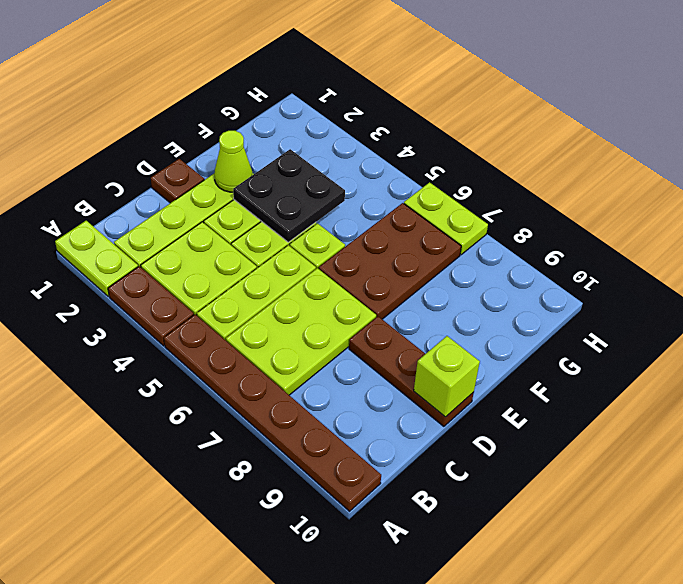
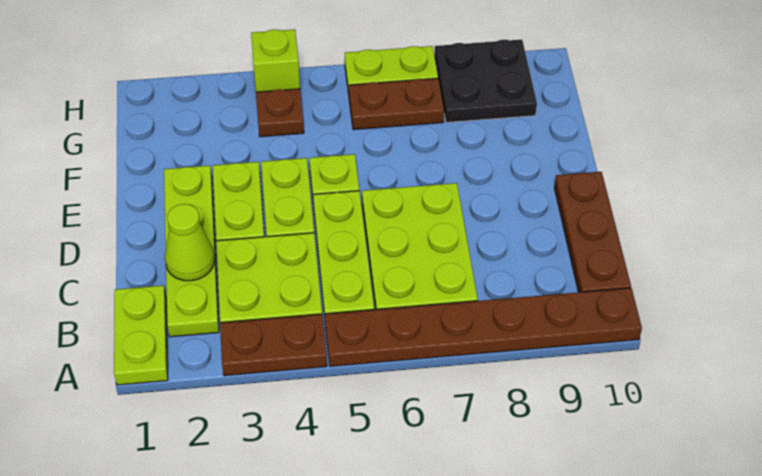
lime plate A1:A2 level 1 -> lime plate A1:B1 level 1
brown plate D1 level 1 -> brown plate G4 level 1
brown plate D8:D10 level 1 -> brown plate B10:D10 level 1
lime brick D10 level 2 -> lime brick H4 level 1
lime cone E2 level 2 -> lime cone C2 level 2
black plate E3:F4 level 2 -> black plate G8:H9 level 1
brown plate E6:G7 level 1 -> brown plate G6:G7 level 1

